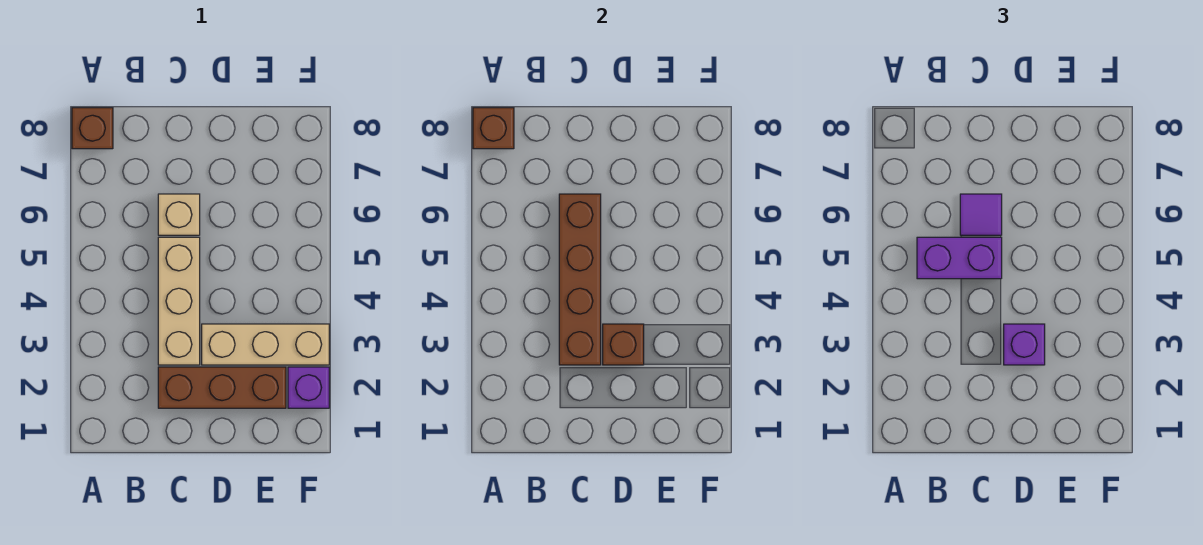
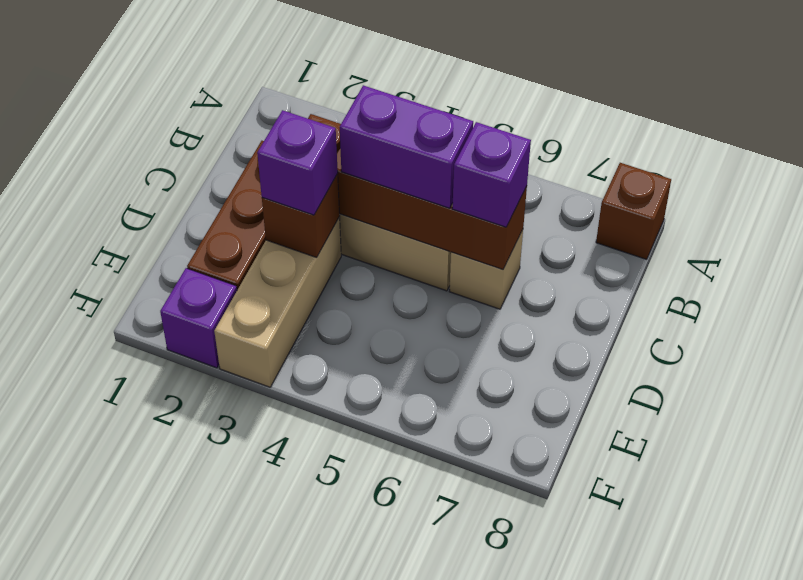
brown brick A8 level 2 -> none
purple brick B5:C5 level 3 -> purple brick C4:C5 level 3
purple tile C6 level 3 -> purple brick C6 level 3

